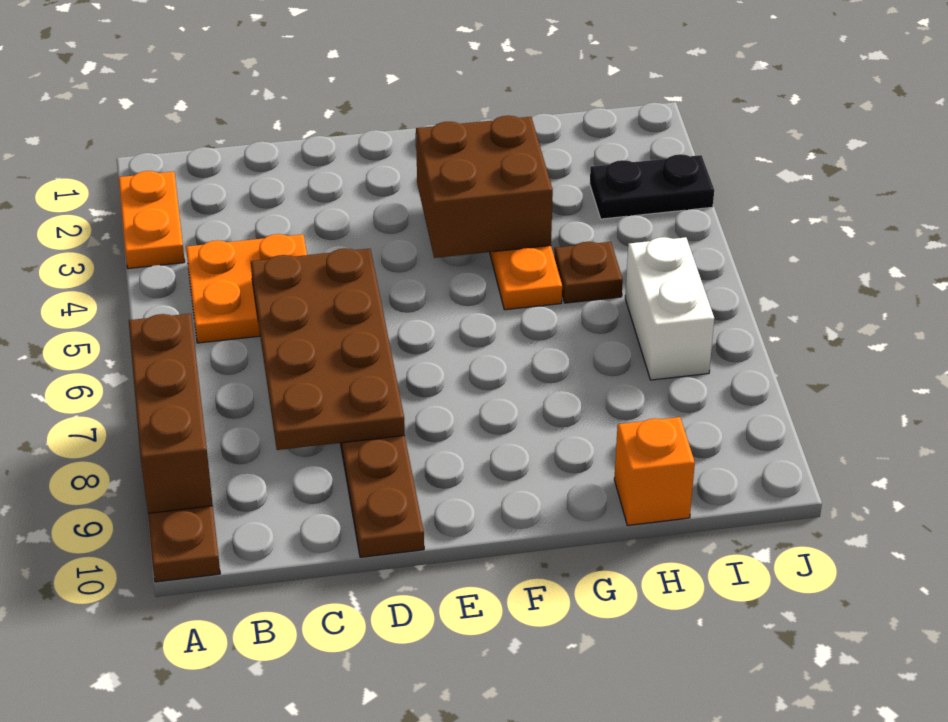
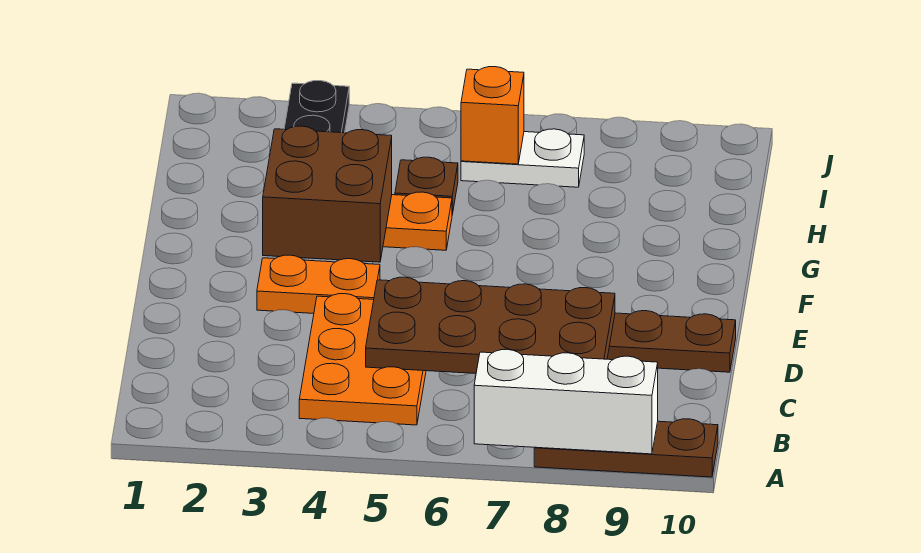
orange plate A2:A3 level 1 -> orange plate E3:E4 level 1
brown brick A7:A9 level 2 -> white brick A7:A9 level 2
orange plate B4:C5 level 1 -> orange plate B4:D5 level 1
orange brick H10 level 1 -> orange brick I6 level 2
white brick I6:I7 level 1 -> white plate I6:I7 level 1

